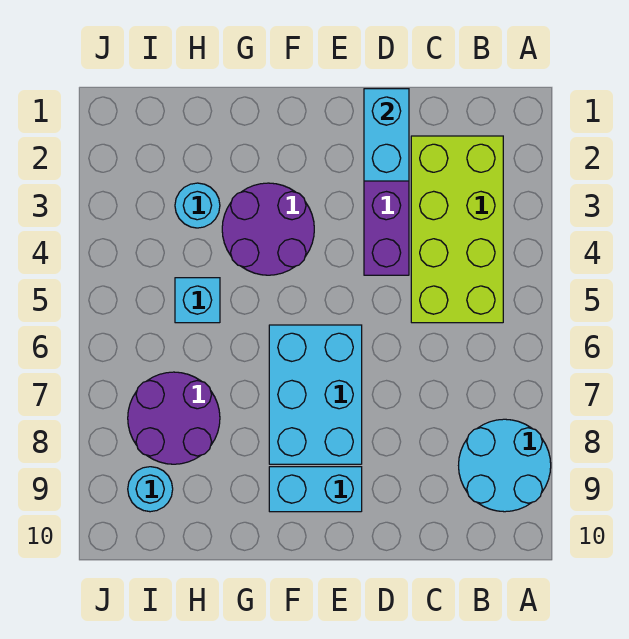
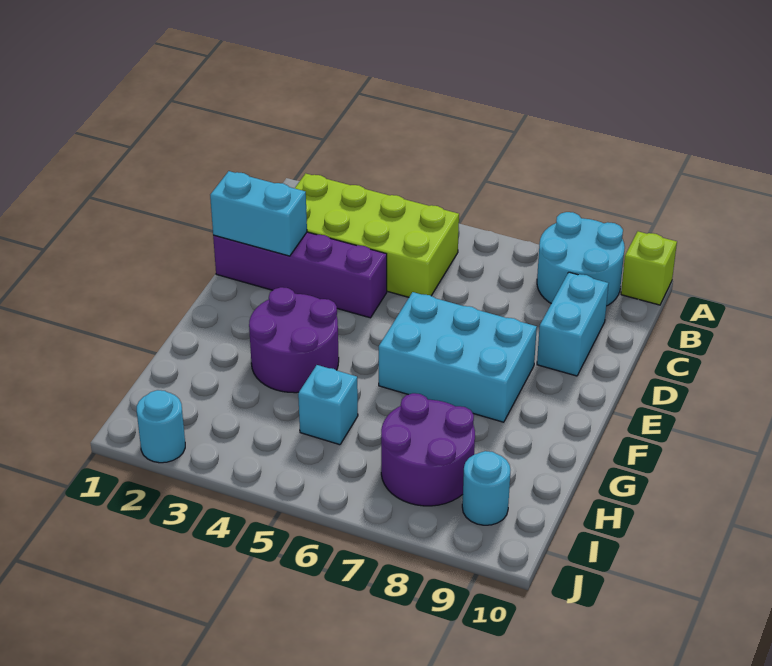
none -> lime brick A10 level 1
cyan brick E9:F9 level 1 -> cyan brick C9:D9 level 1
cyan round brick H3 level 1 -> cyan round brick J2 level 1

